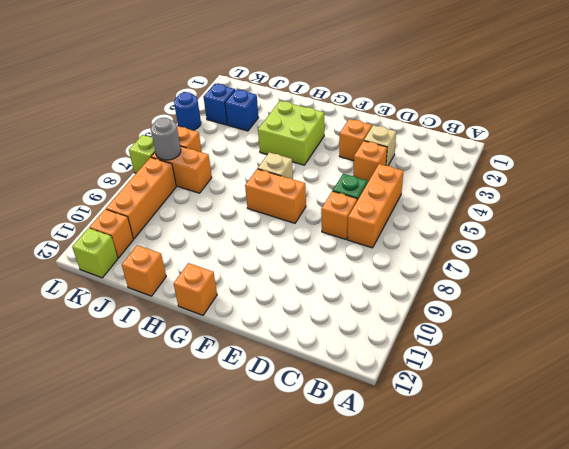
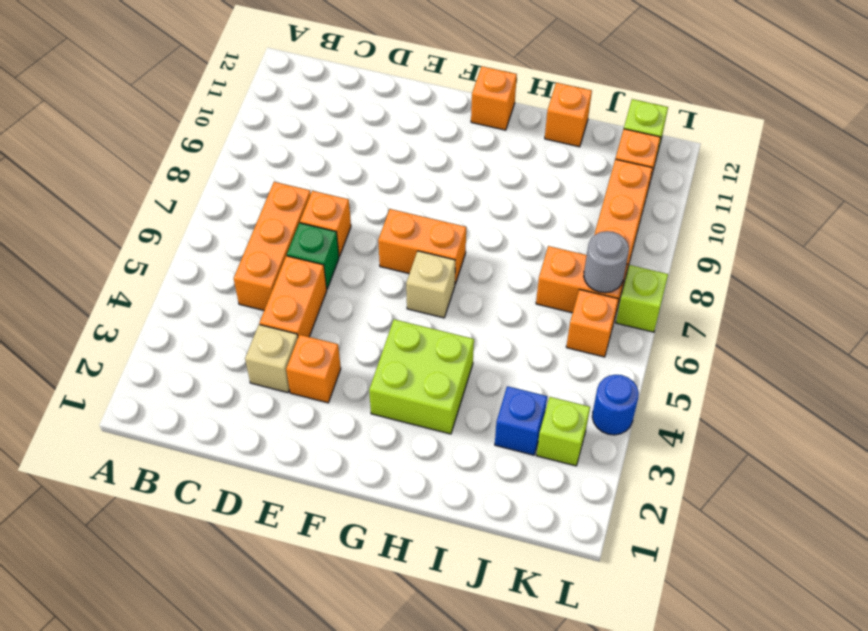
orange brick D4 level 1 -> orange brick D4:D5 level 1
blue brick K3 level 1 -> lime brick K3 level 1

